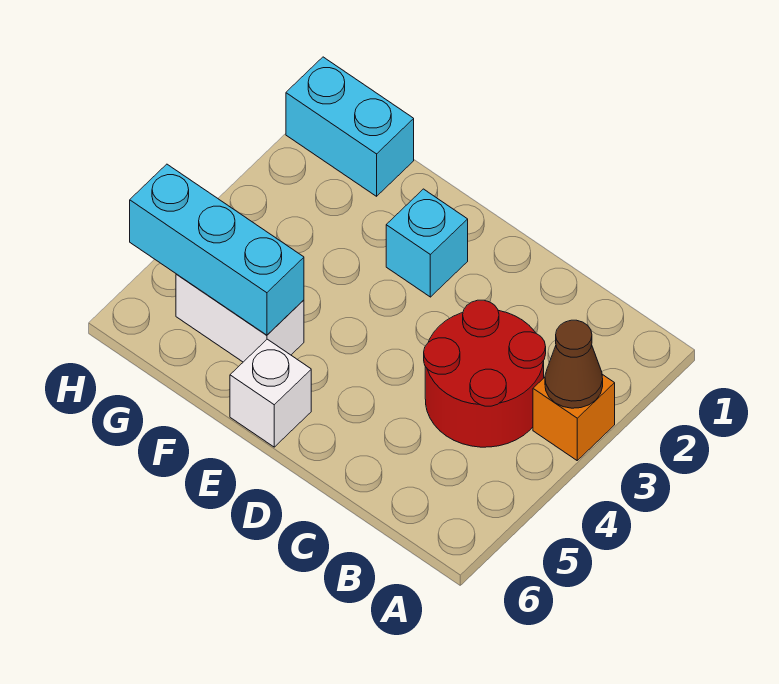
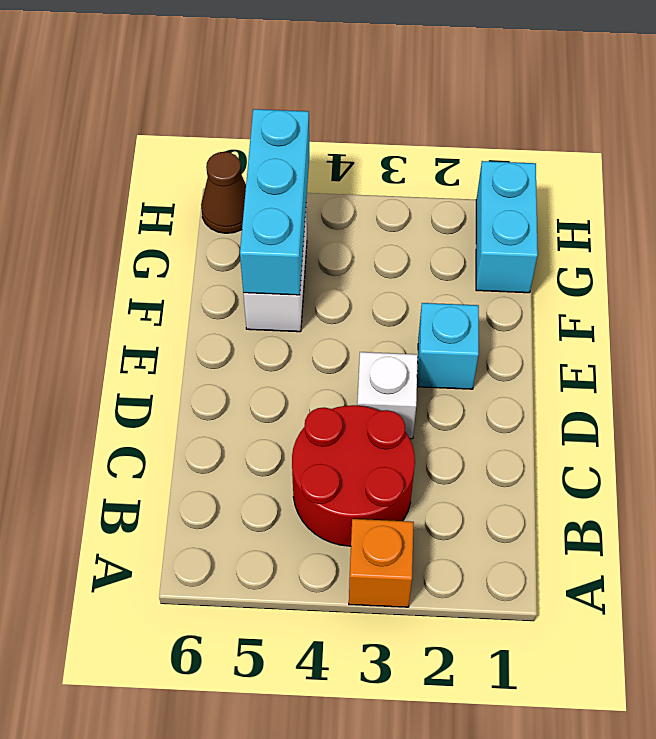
brown cone A3 level 2 -> brown cone H6 level 1
white brick E6 level 1 -> white brick D3 level 1

